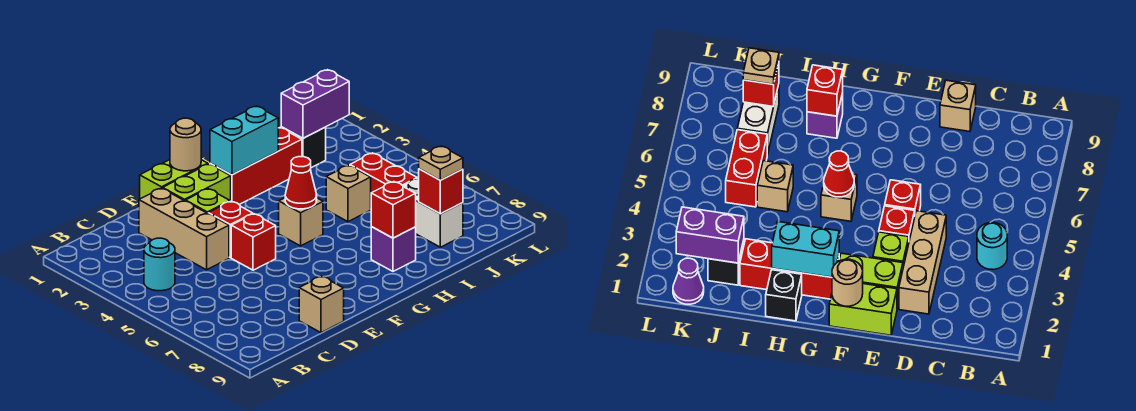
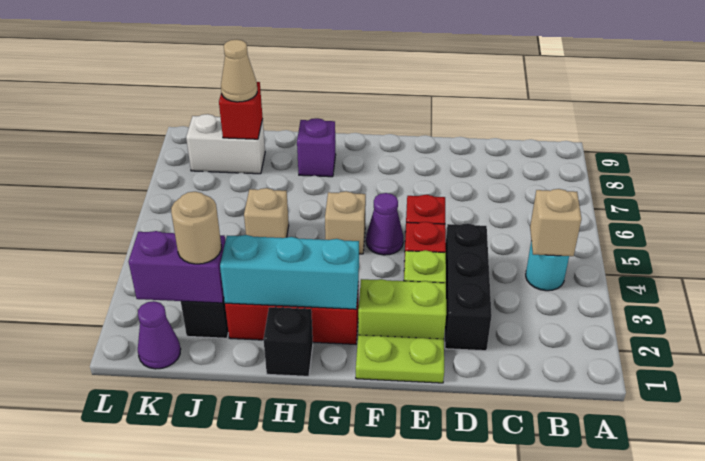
tan brick D2:D4 level 1 -> black brick D2:D4 level 1
tan brick D9 level 1 -> tan brick B4 level 2
lime brick E1:F1 level 1 -> lime plate E1:F1 level 1
tan round brick F1 level 2 -> tan round brick J2 level 3
none -> purple cone F5 level 1
cyan brick G2:H2 level 2 -> cyan brick G2:I2 level 2
red cone G5 level 2 -> none
red brick H8 level 2 -> none
red brick J5:J6 level 1 -> none
white brick J7:J8 level 1 -> white brick J8:K8 level 1
tan plate J8 level 3 -> tan cone J8 level 3

